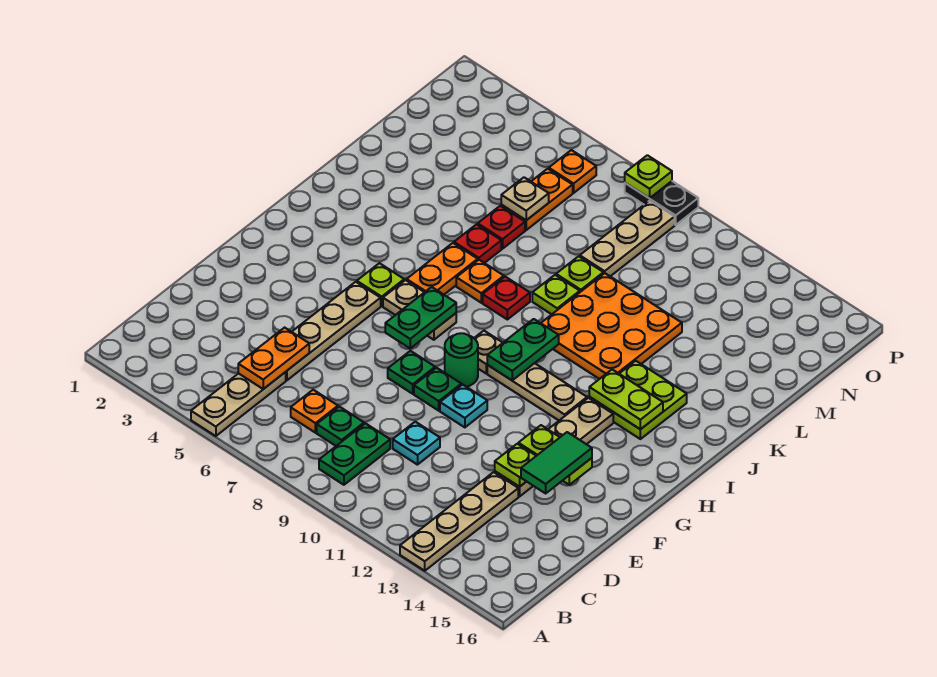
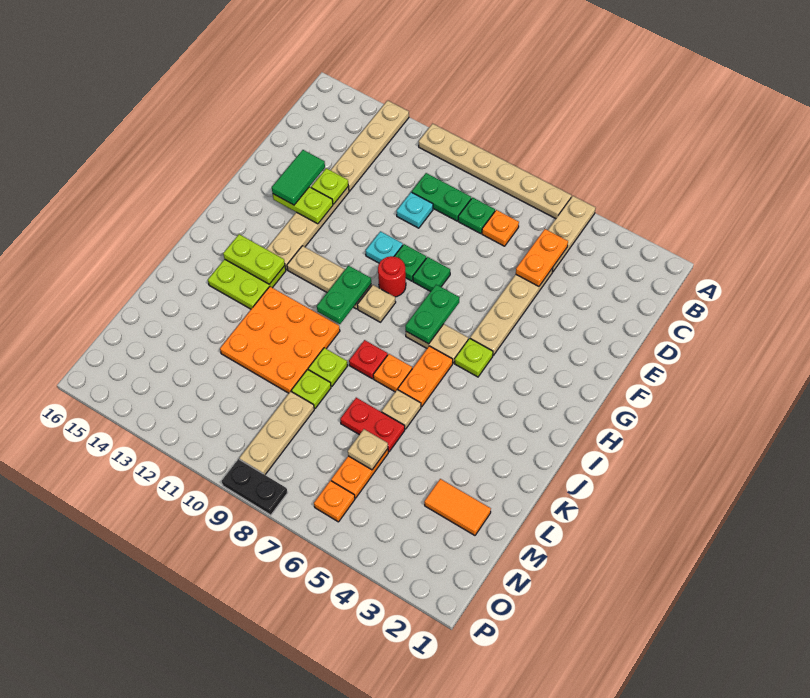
none -> tan plate A6:A11 level 1
green plate B9:C9 level 1 -> green plate C9:C10 level 1
green round brick G9 level 1 -> red round brick G9 level 1
red plate K6 level 1 -> tan plate K6 level 1
red plate L6 level 1 -> red plate L6:L7 level 1
none -> orange tile M2:M3 level 1
lime plate P8 level 2 -> none

